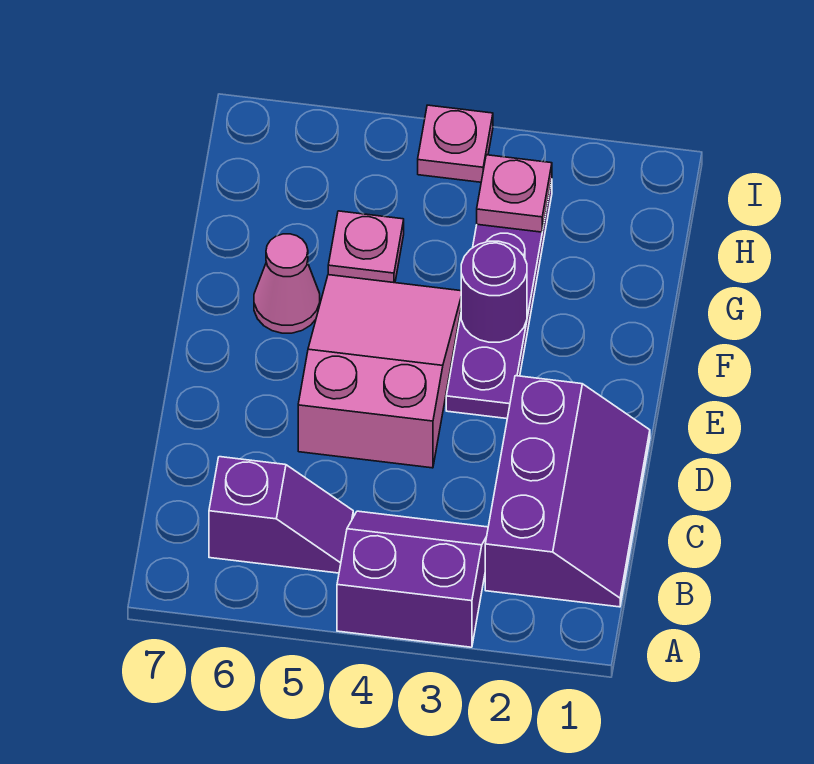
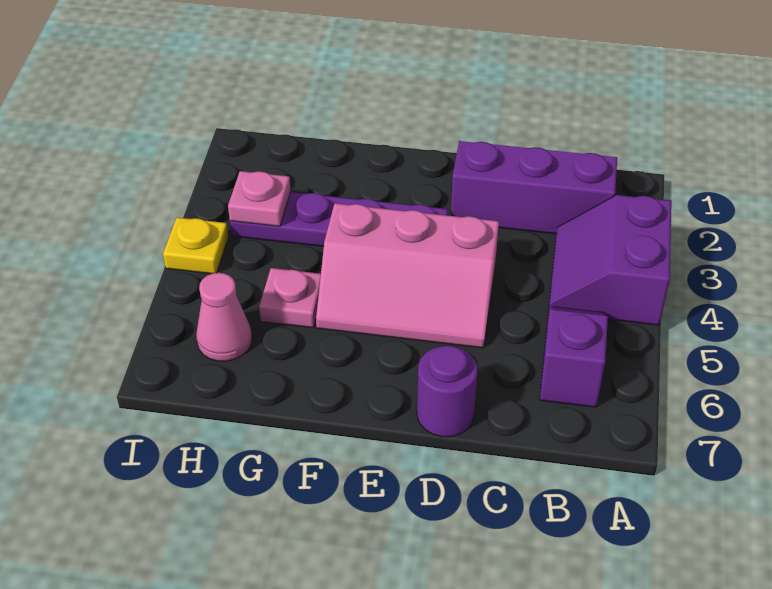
pink slope D4:F5 level 1 top D -> pink slope D4:F5 level 1 top 4
purple round brick F3 level 2 -> purple round brick D7 level 1
pink cone F6 level 1 -> pink cone H6 level 1
pink plate I4 level 1 -> yellow plate I4 level 1

